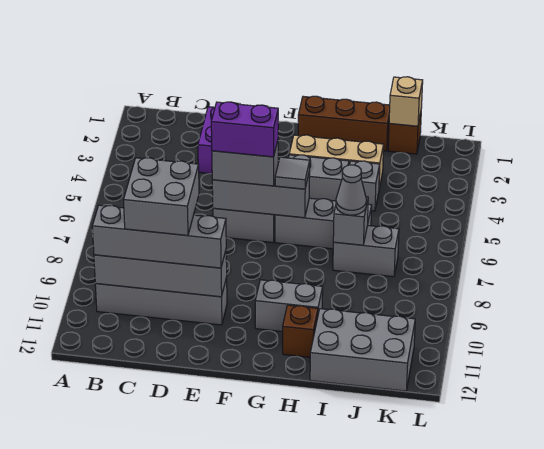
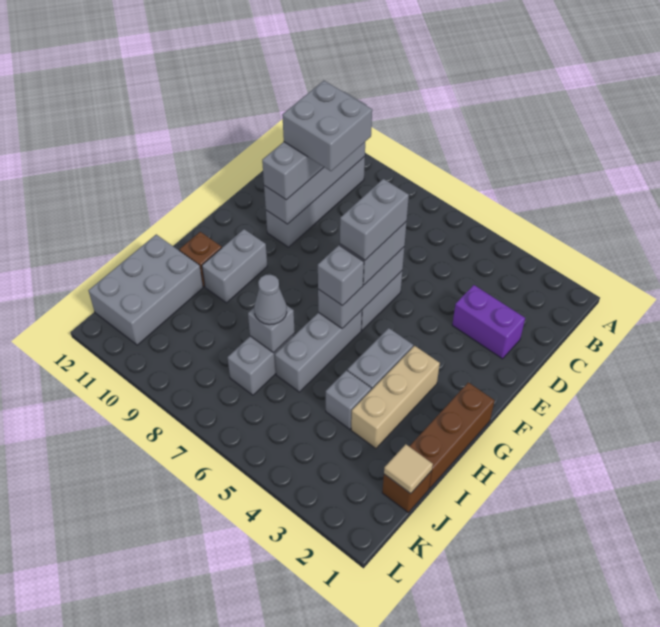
purple brick E6:F6 level 4 -> grey brick E6:F6 level 4
grey tile G6 level 3 -> grey brick G6 level 3
tan brick J1 level 2 -> tan tile J1 level 2

